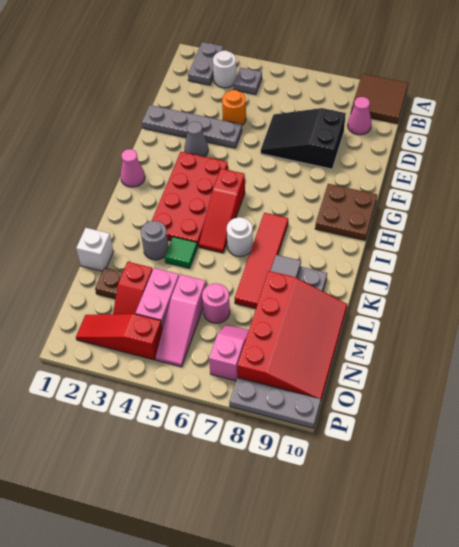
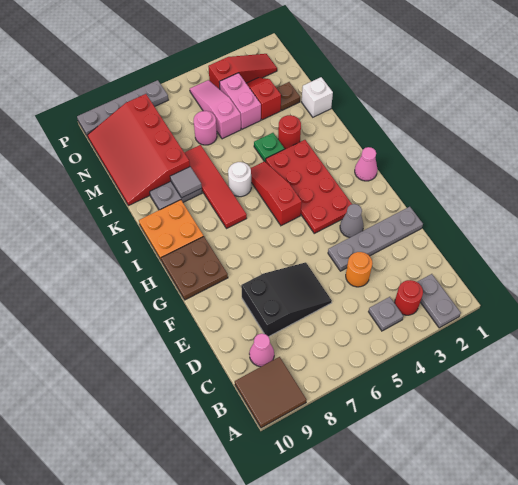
white round brick B3 level 1 -> red round brick B3 level 1
none -> orange plate I9:J10 level 1
grey round brick K3 level 1 -> red round brick K3 level 1
green tile K4 level 1 -> green plate K4 level 1
pink slope N7:O7 level 1 top O -> none
grey plate P8:P10 level 1 -> grey plate P7:P10 level 1

